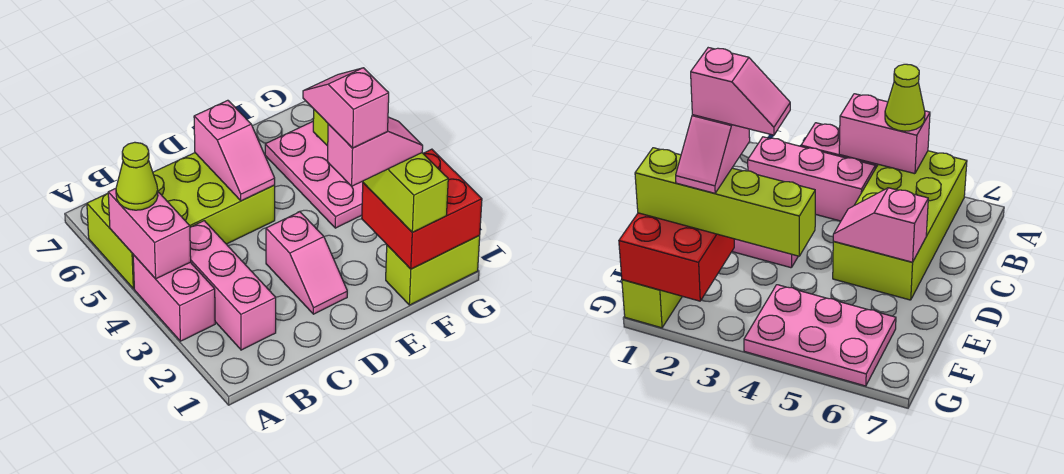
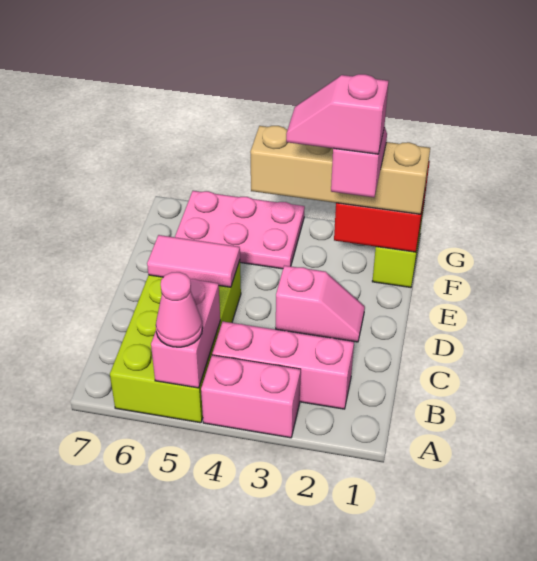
pink brick A4:A5 level 2 -> pink brick A5:B5 level 2
lime cone A5 level 3 -> pink cone A5 level 3
pink slope D5:D6 level 2 top 6 -> pink tile D5:D6 level 2
lime brick F1:F4 level 3 -> tan brick F1:F4 level 3

